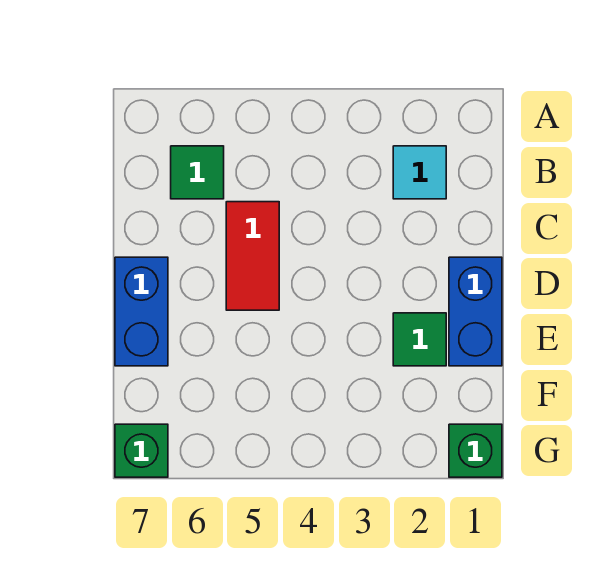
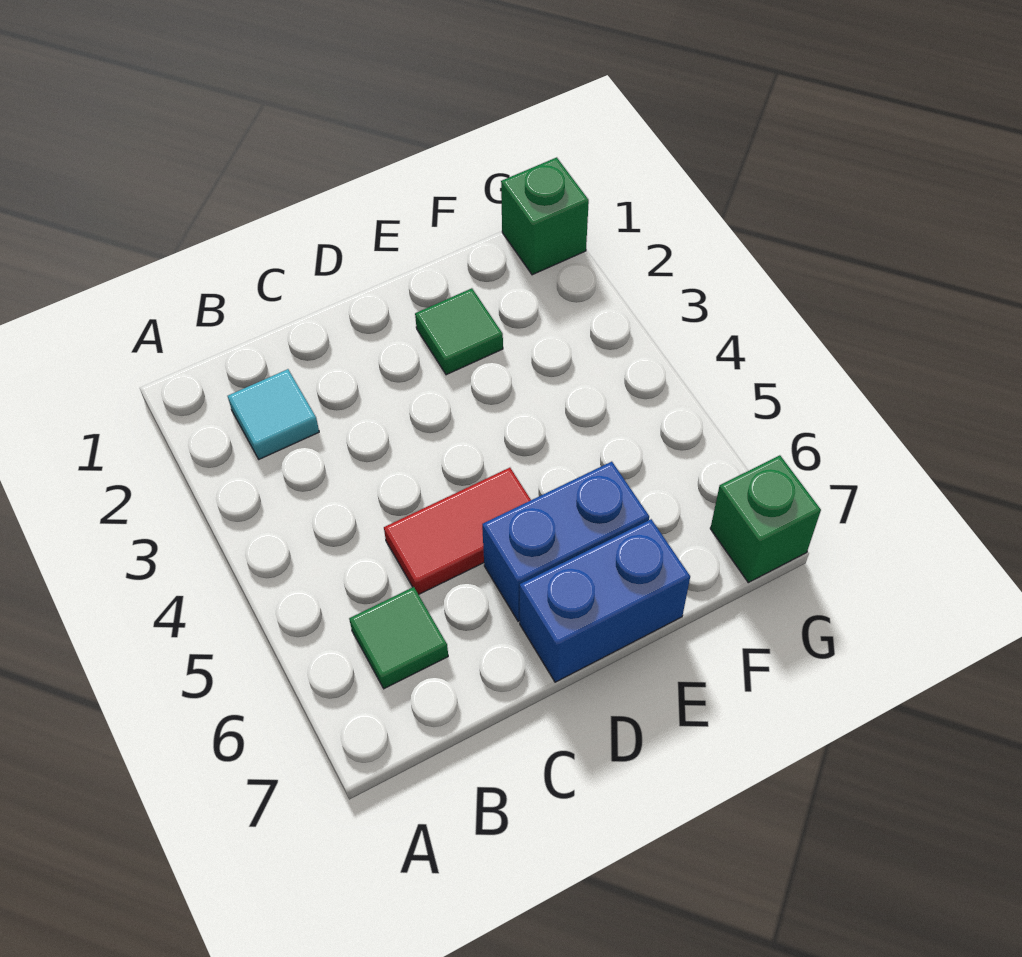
blue brick D1:E1 level 1 -> blue brick D6:E6 level 1

